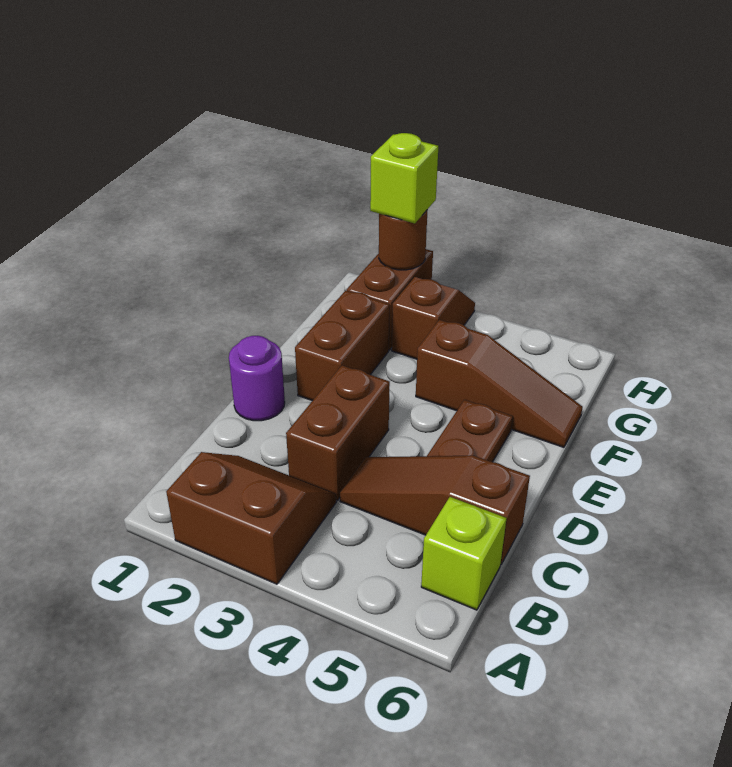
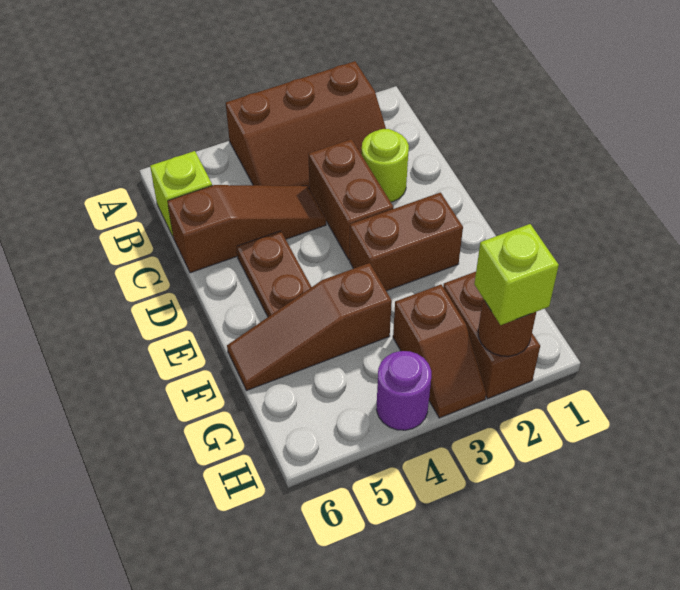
brown slope A2:B3 level 1 top A -> brown slope A2:B4 level 1 top A
none -> lime round brick C2 level 1
purple round brick D1 level 1 -> purple round brick H4 level 1
brown brick E2:F2 level 1 -> brown brick E2:E3 level 1

